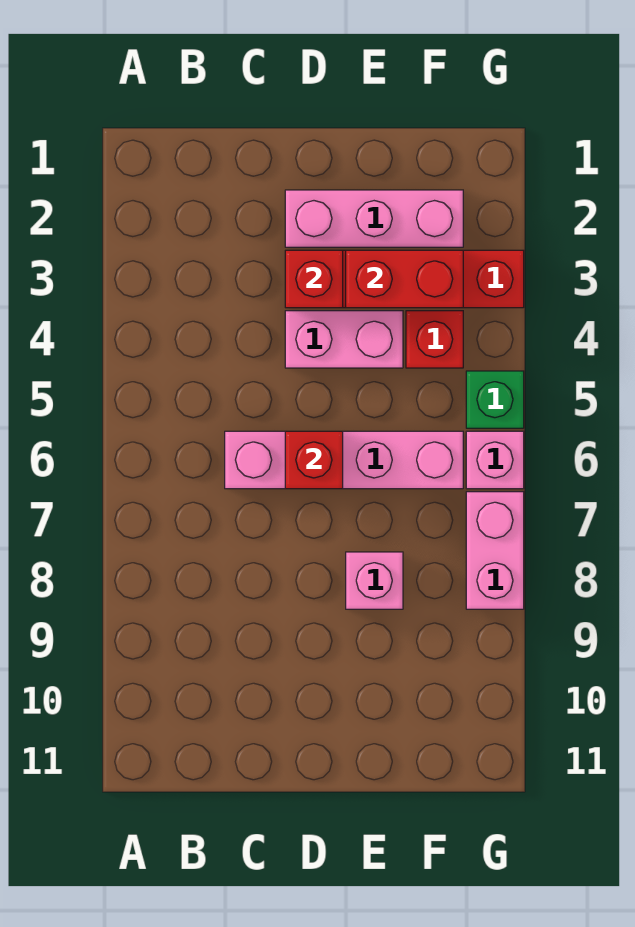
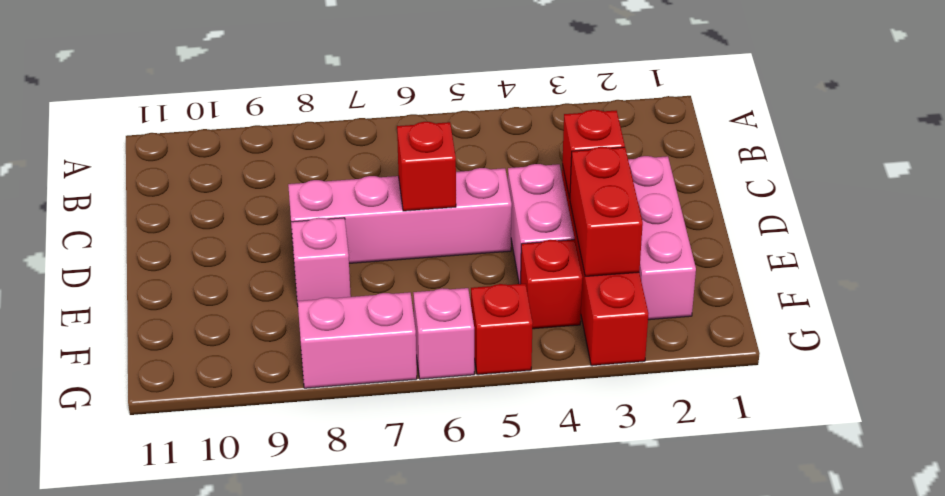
pink brick C6:F6 level 1 -> pink brick D5:D8 level 1
green brick G5 level 1 -> red brick G5 level 1

